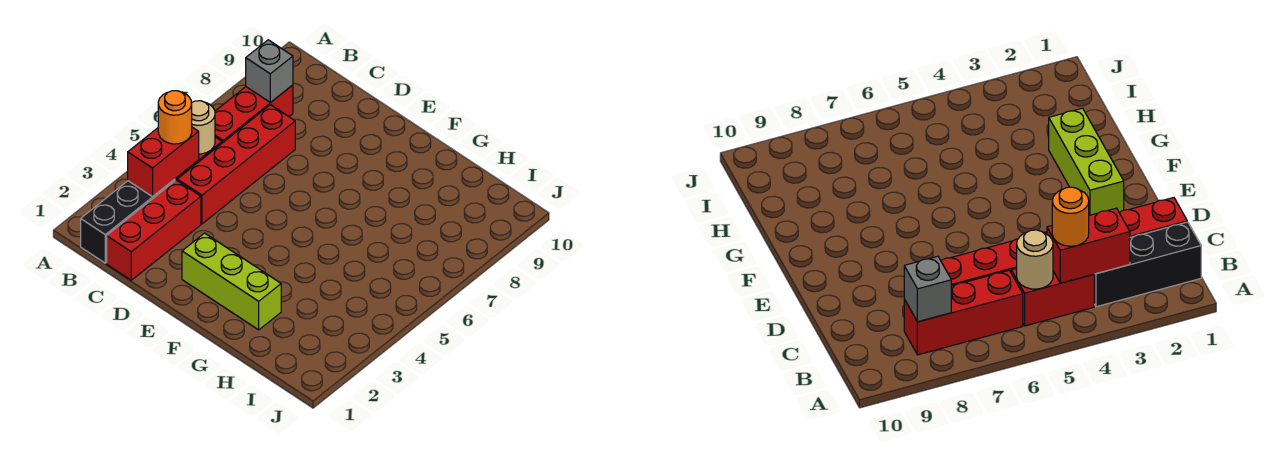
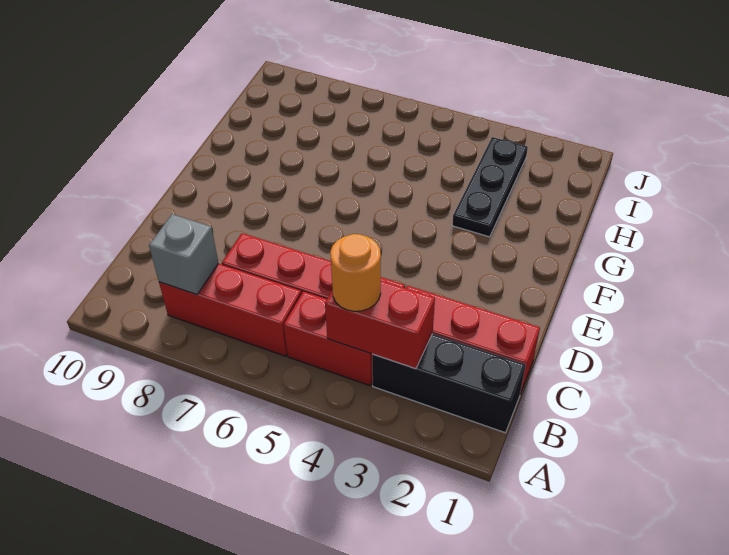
tan round brick B5 level 2 -> none
lime brick E2:G2 level 1 -> none
none -> black plate G3:I3 level 1

